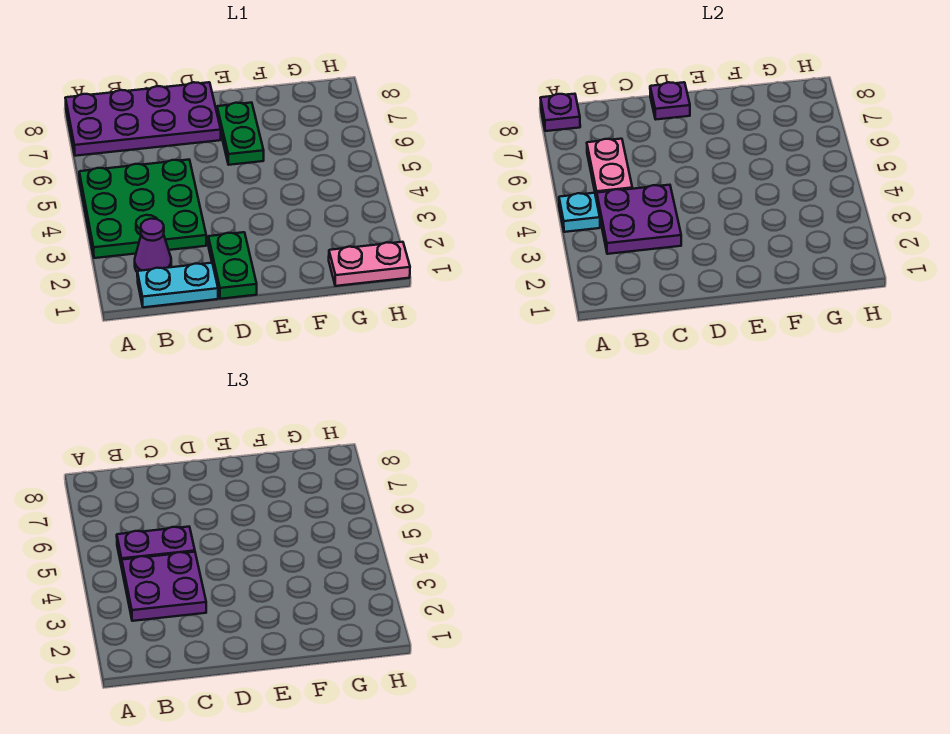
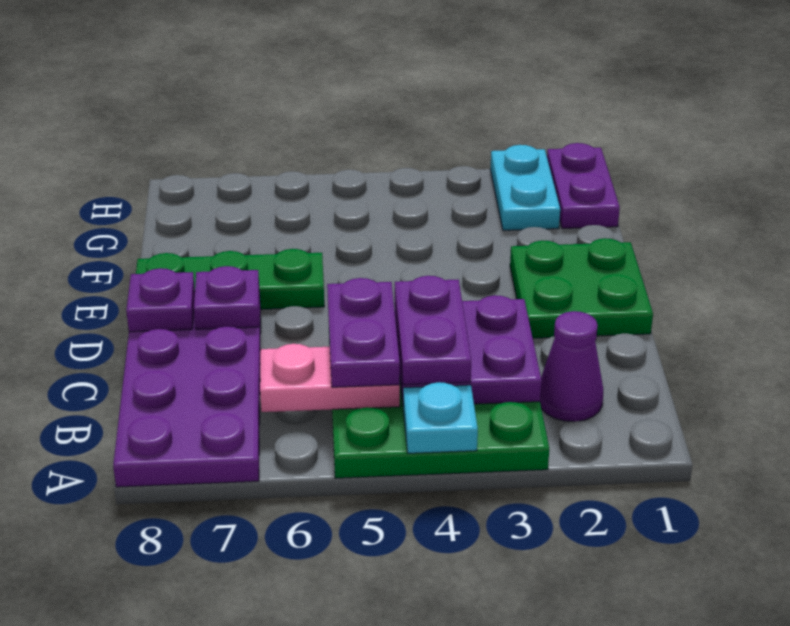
purple plate A8 level 2 -> purple plate D7 level 2
cyan plate B1:C1 level 1 -> cyan plate G2:H2 level 1
purple plate B3:C4 level 3 -> purple plate B4:C4 level 3
green plate D1:D2 level 1 -> green plate D1:E2 level 1
green plate E6:E7 level 1 -> green plate E6:E8 level 1
pink plate G1:H1 level 1 -> purple plate G1:H1 level 1

